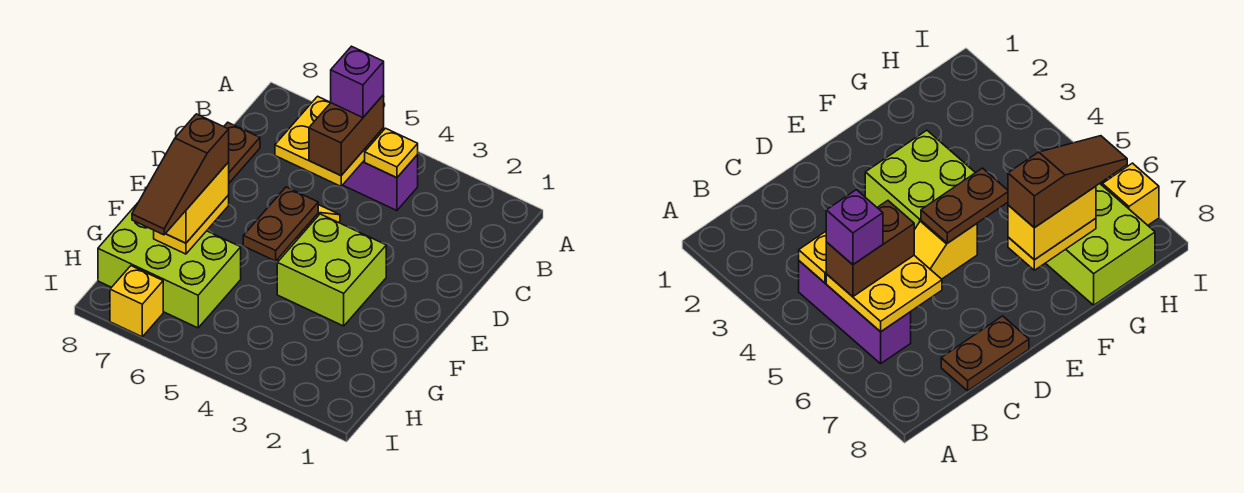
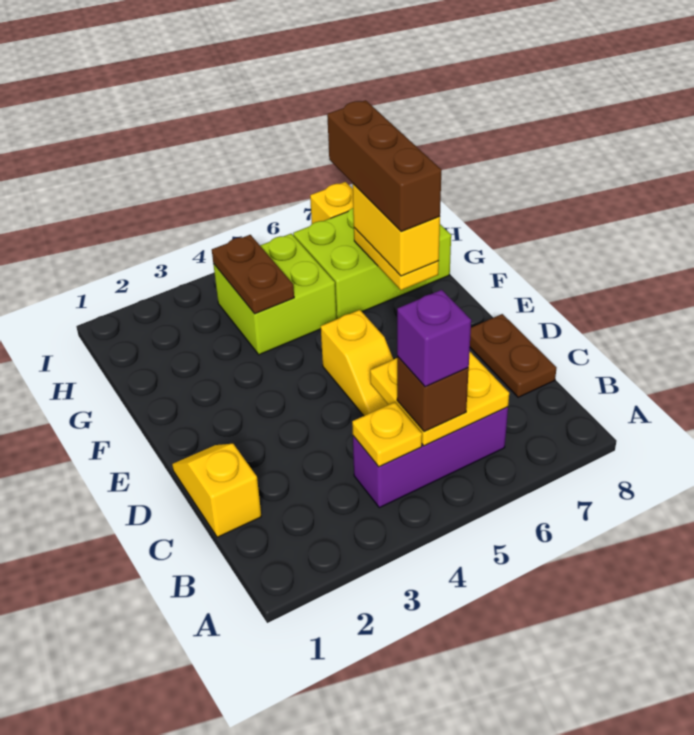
brown brick B5:C5 level 3 -> brown brick B5 level 3
none -> yellow slope C1:D1 level 1 top C
lime brick E3:F4 level 1 -> lime brick G4:H5 level 1
brown plate E5:F5 level 2 -> brown plate G4:H4 level 2
brown slope F7:H7 level 4 top F -> brown brick F7:H7 level 4

